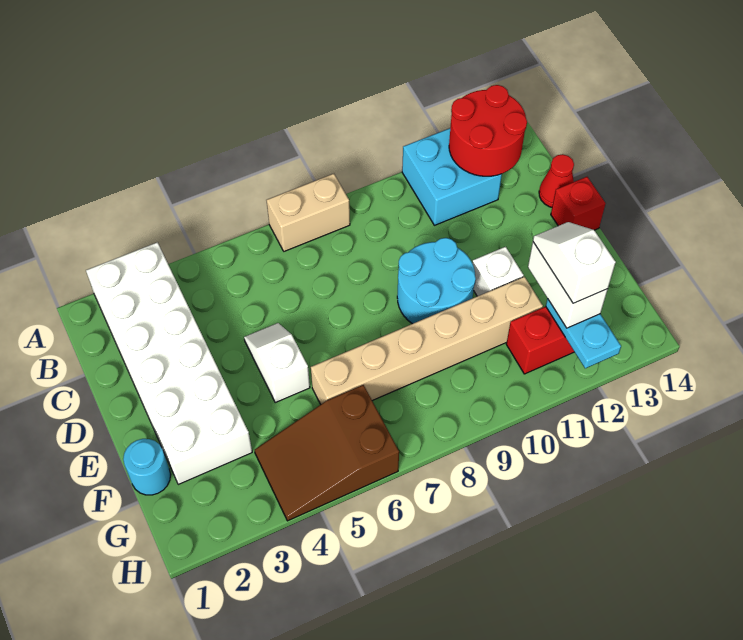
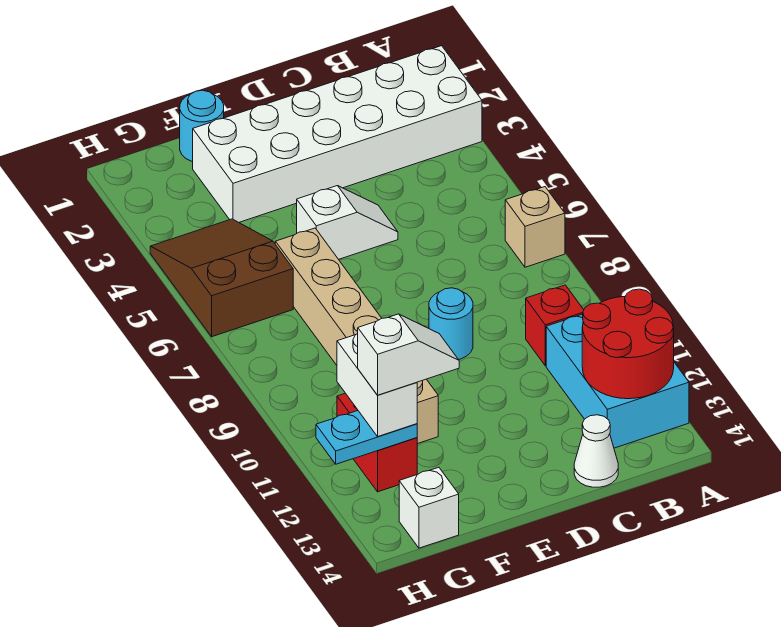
tan brick A7:A8 level 1 -> tan brick A7 level 1
cyan brick A11:B12 level 1 -> cyan brick A11:B13 level 1
red cone C14 level 1 -> white cone C14 level 1
cyan round brick D9:E10 level 1 -> cyan round brick D9 level 1
red brick D14 level 1 -> red brick B10 level 1
white brick E11 level 1 -> white brick G14 level 1
white brick F12:G12 level 3 -> white brick G11:G12 level 3

